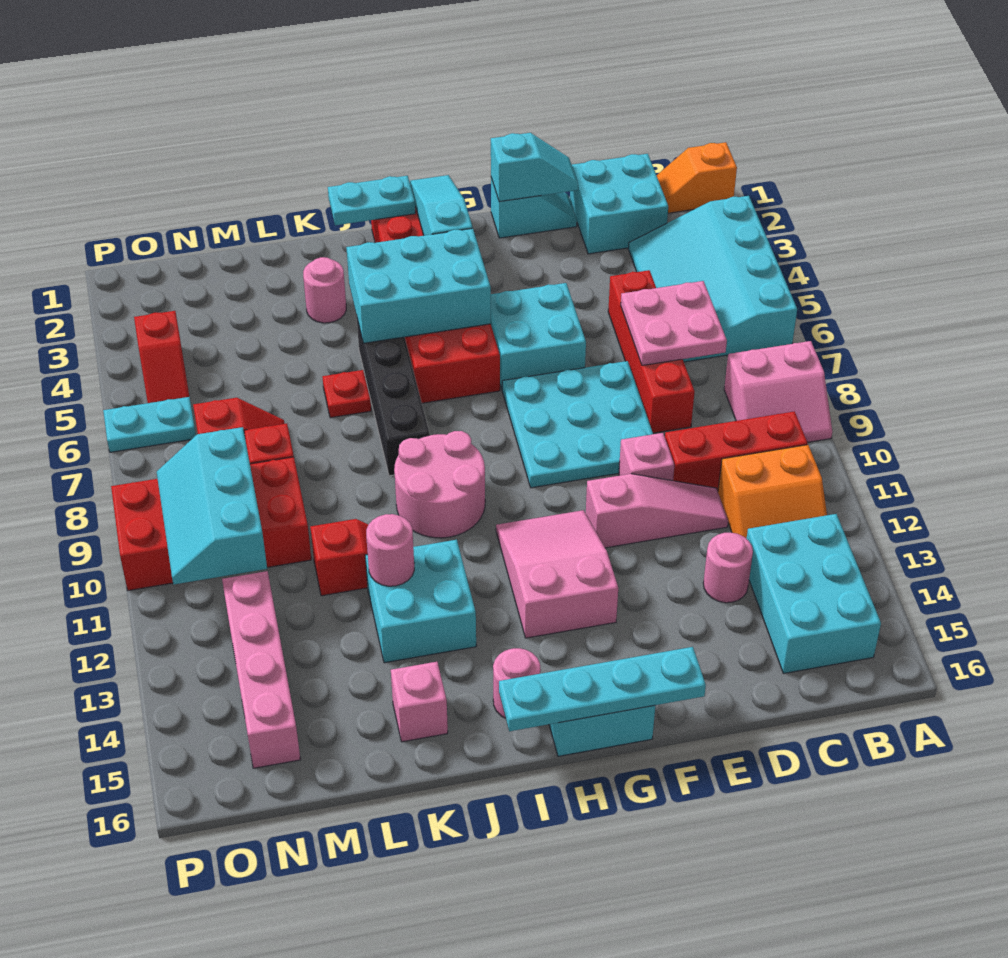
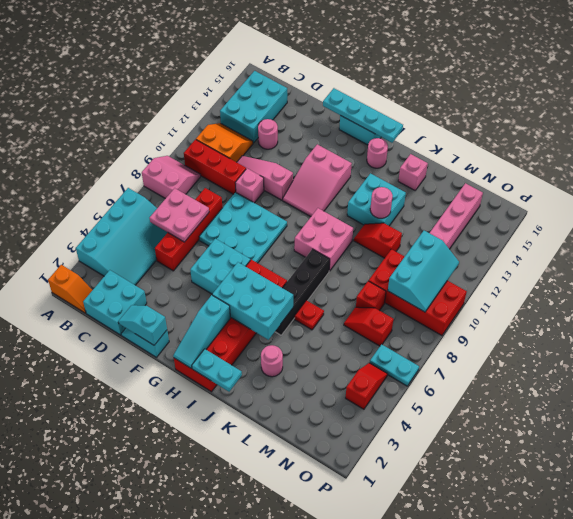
pink round brick I9:J10 level 1 -> pink brick I9:J10 level 1

